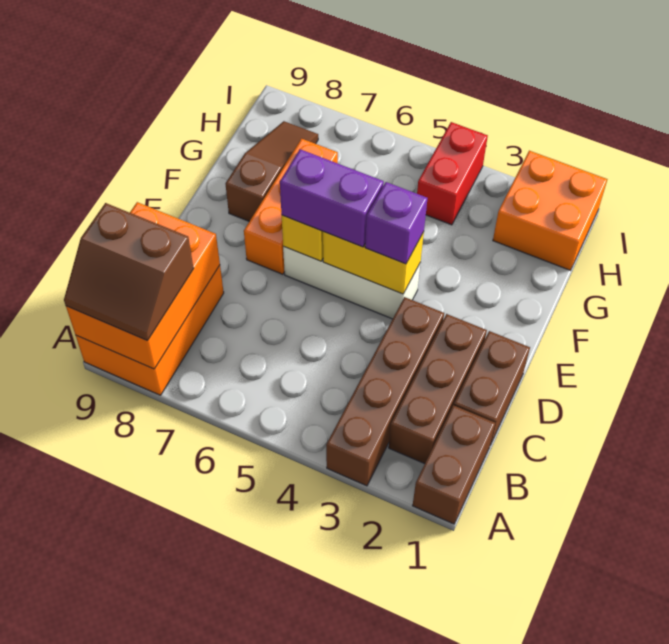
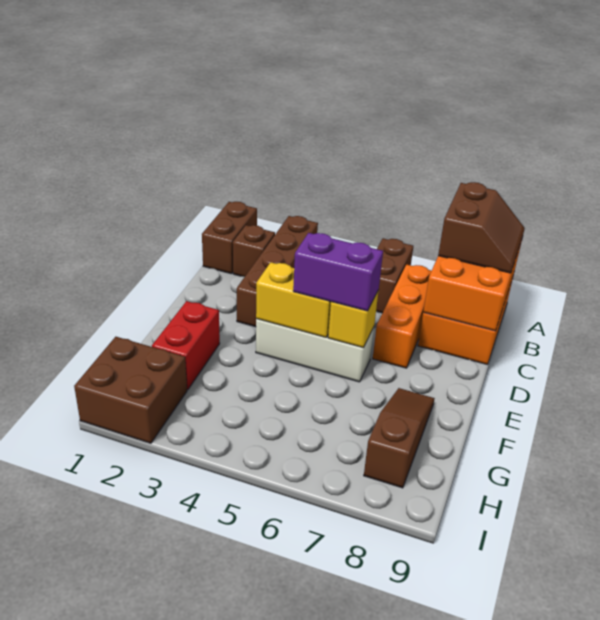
brown slope A8:B9 level 3 top B -> brown slope A8:B9 level 3 top 8
brown brick B2:D2 level 1 -> brown brick B2 level 1
brown brick C1:D1 level 1 -> brown brick A6:B6 level 1
purple brick E4 level 3 -> none
orange brick E7:G7 level 1 -> orange brick B7:D7 level 1
brown slope F8:H8 level 1 top F -> brown slope F8:H8 level 1 top H
orange brick H1:I2 level 1 -> brown brick H1:I2 level 1
red brick H4:I4 level 1 -> red brick F2:G2 level 1

